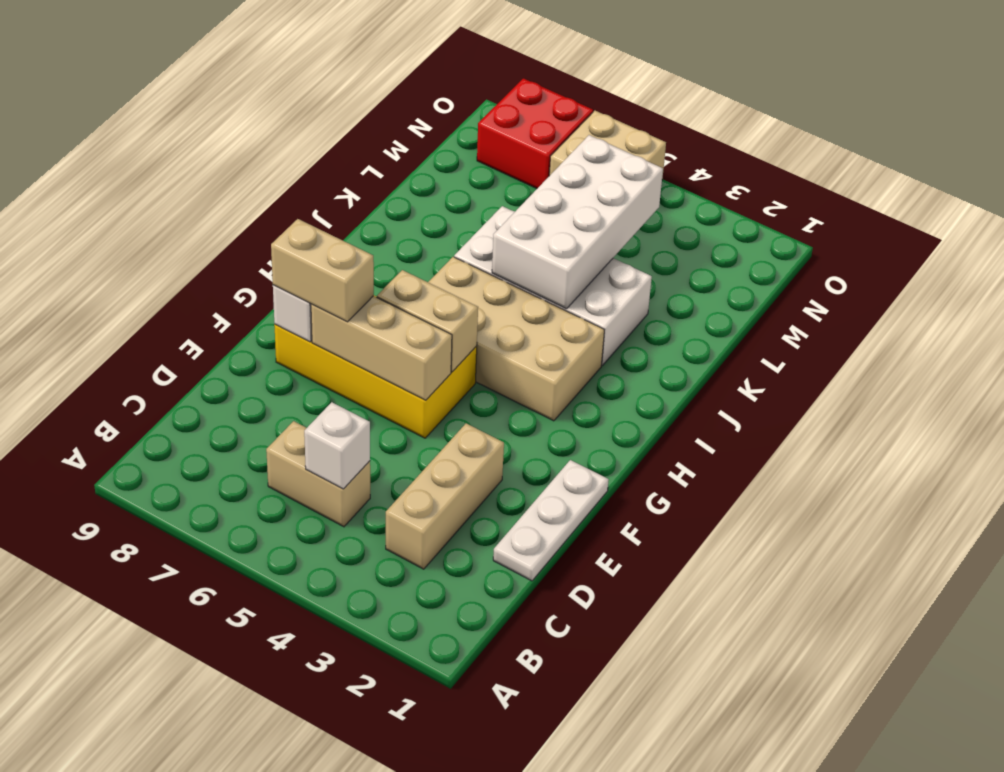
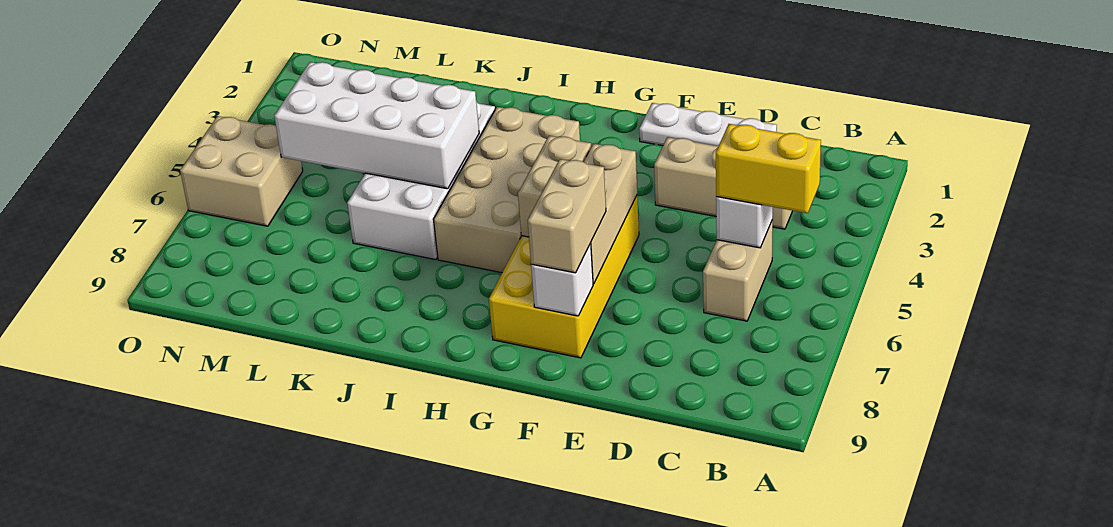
none -> yellow brick B5:C5 level 3
red brick N7:O8 level 1 -> none

